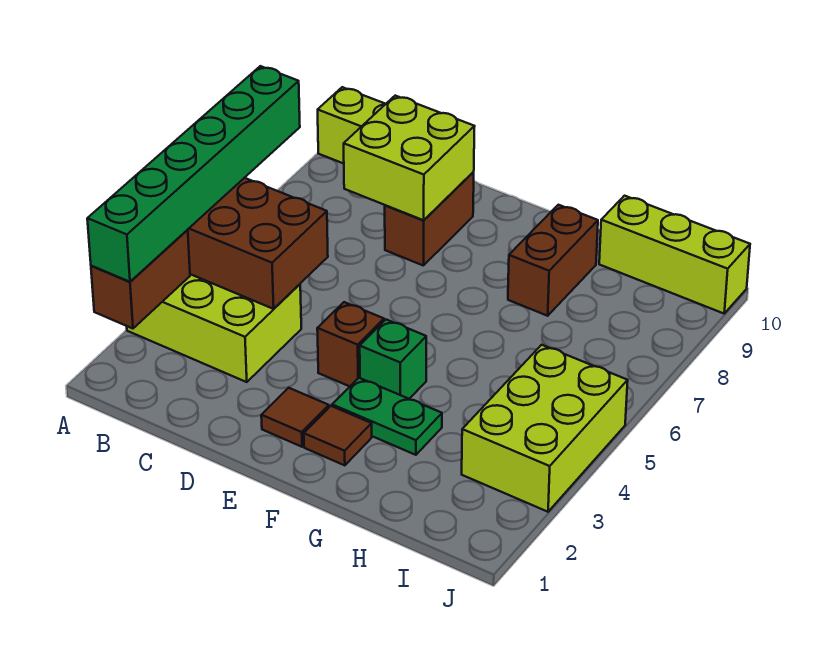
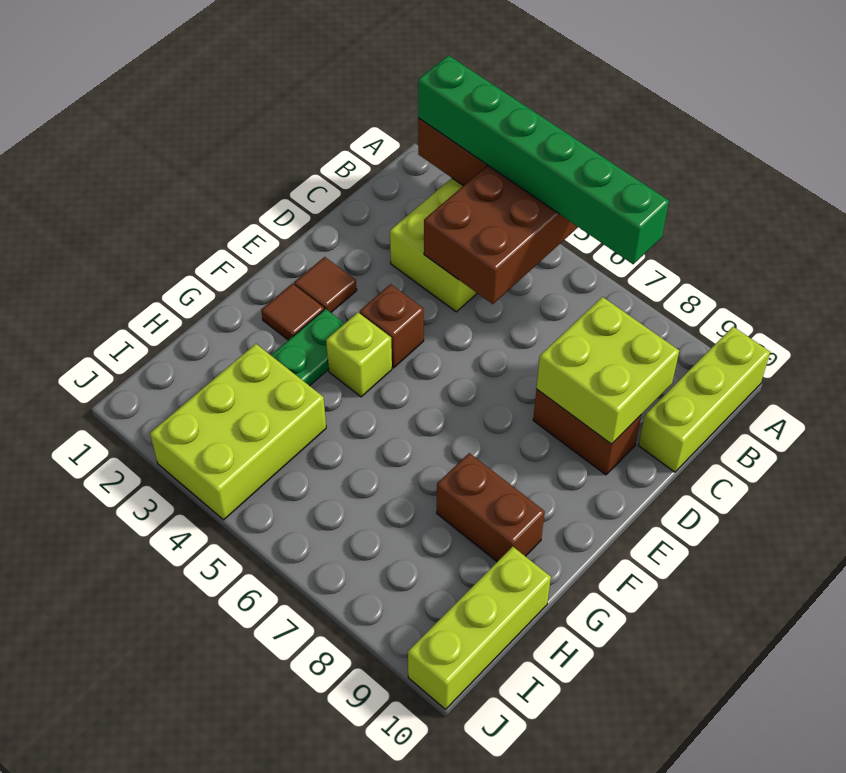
green brick F4 level 1 -> lime brick F4 level 1
lime brick I3:J5 level 1 -> lime brick H3:J4 level 1

